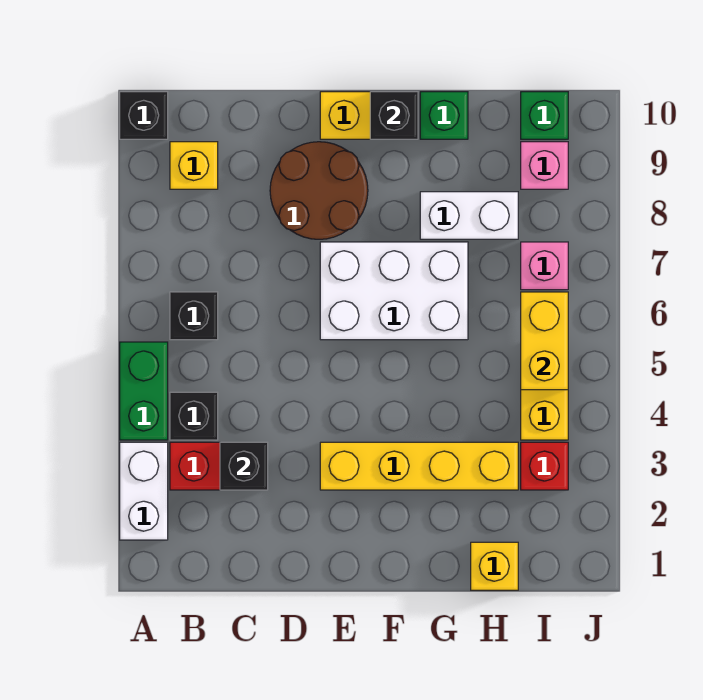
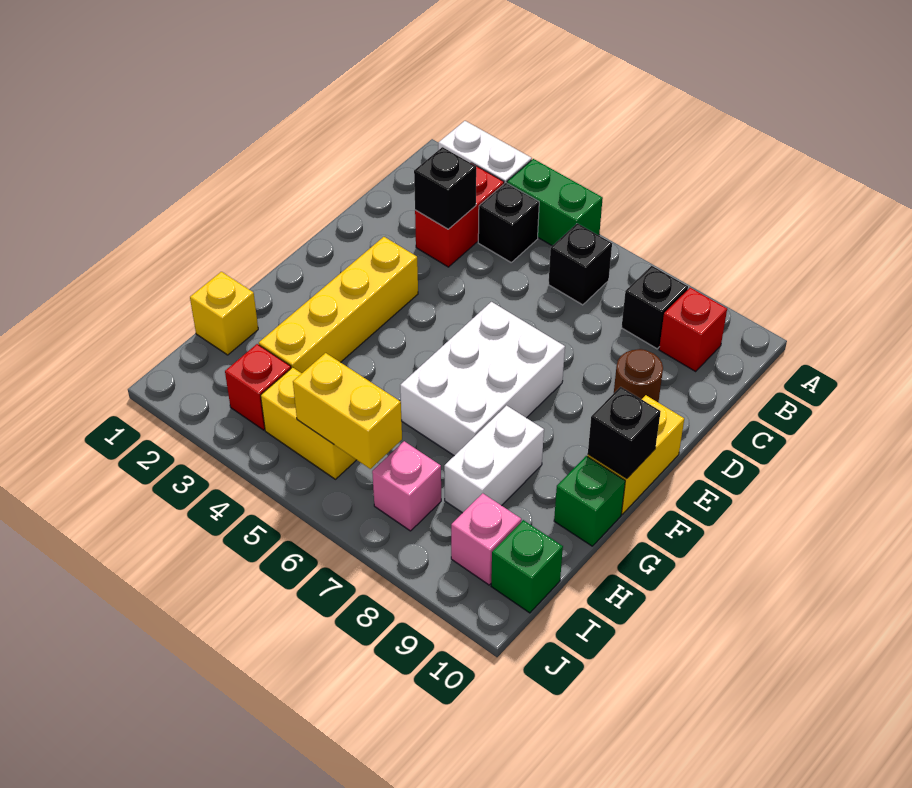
black brick A10 level 1 -> black brick B8 level 1
yellow brick B9 level 1 -> red brick B9 level 1
brown round brick D8:E9 level 1 -> brown round brick D9 level 1

